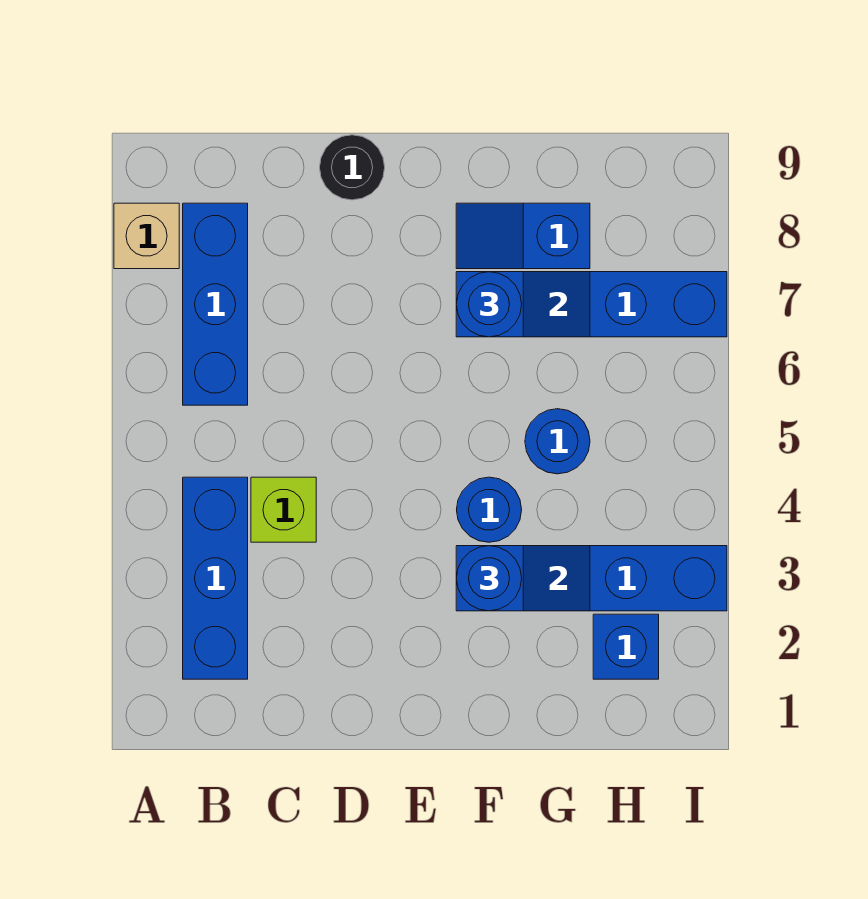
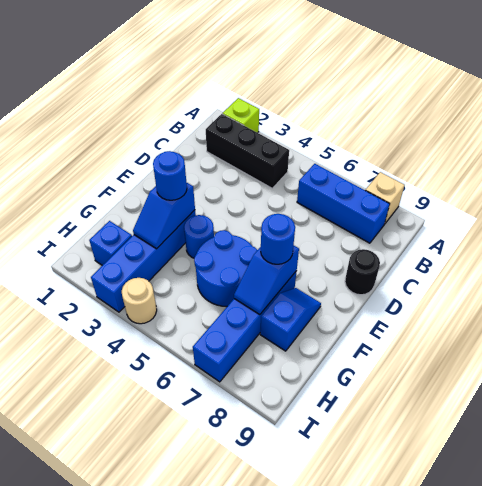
blue brick B2:B4 level 1 -> black brick B2:B4 level 1
lime brick C4 level 1 -> lime brick A2 level 1
blue round brick G5 level 1 -> blue round brick F5:G6 level 1
none -> tan round brick I4 level 1

